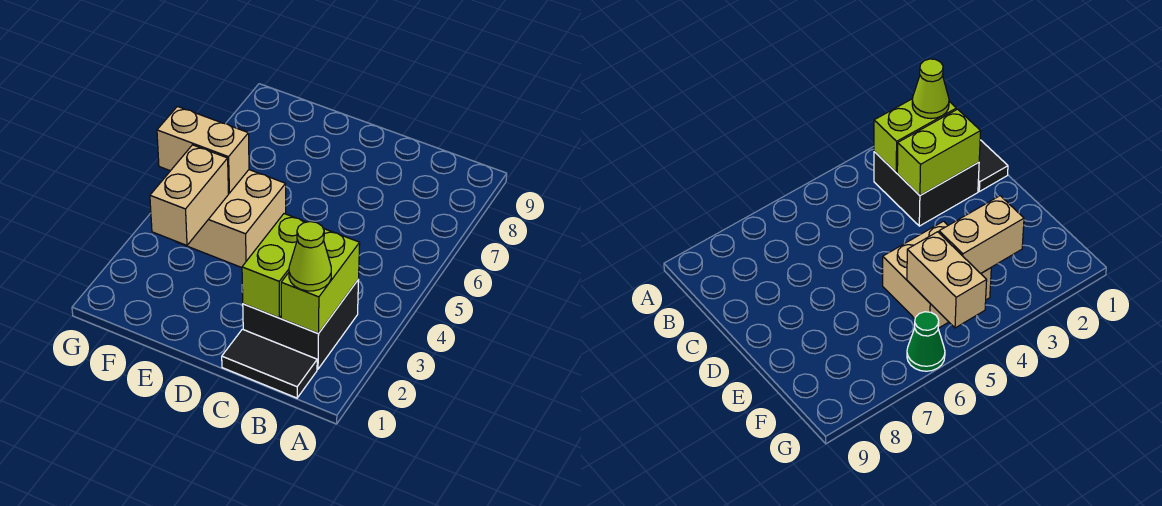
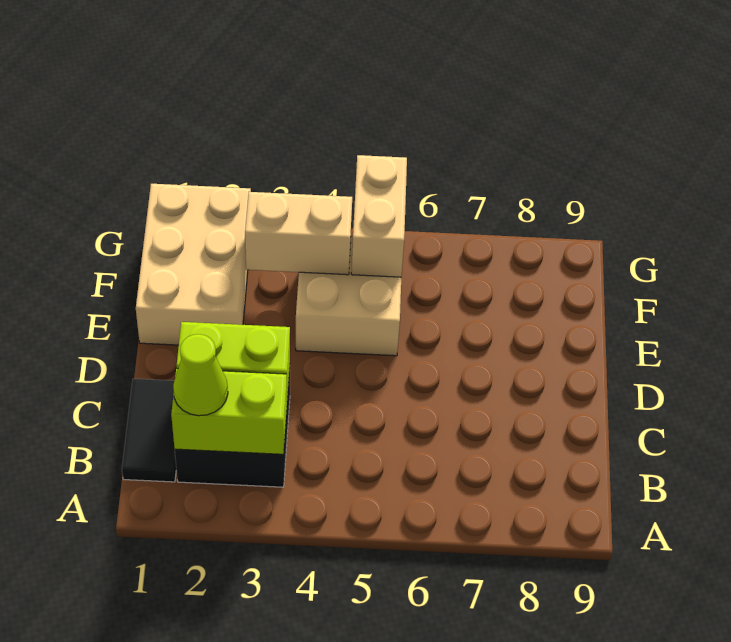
none -> tan brick E1:G2 level 1
green cone G6 level 1 -> none

